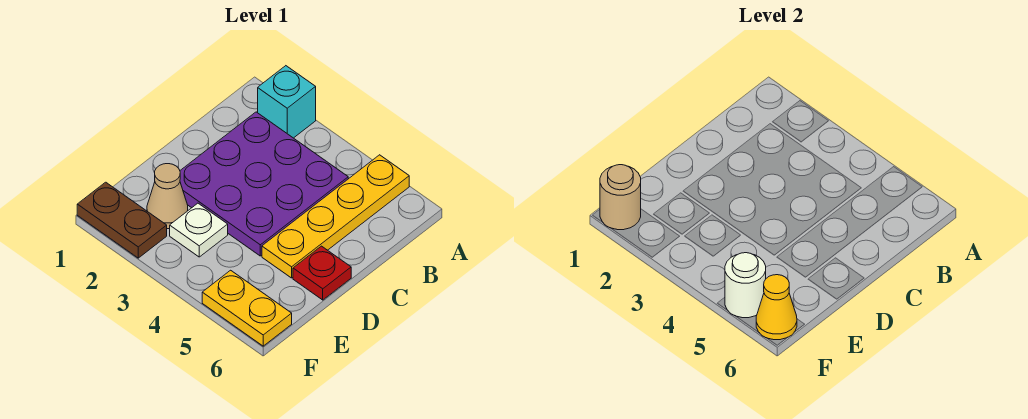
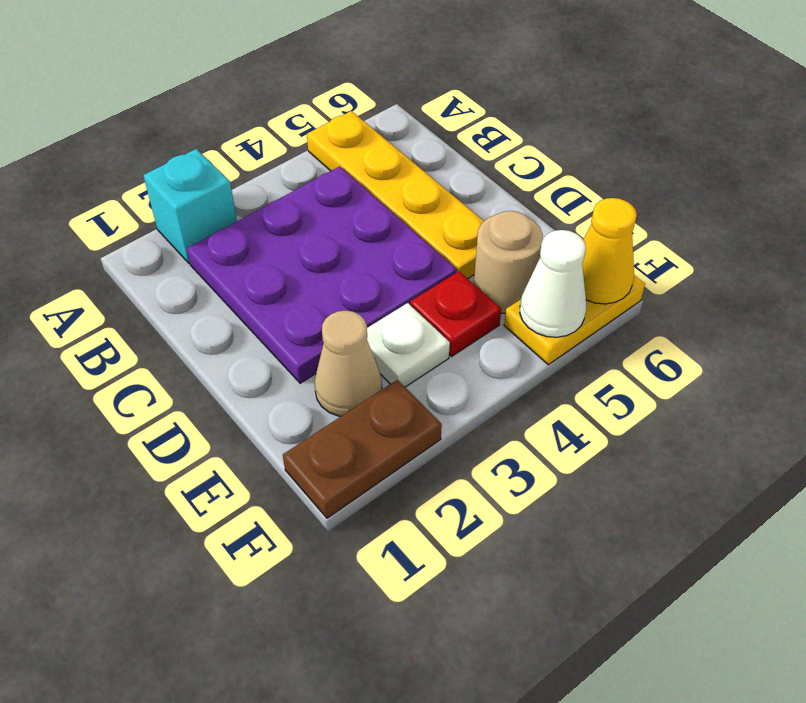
red plate D6 level 1 -> red plate E4 level 1
tan round brick F1 level 2 -> tan round brick E5 level 1
white round brick F5 level 2 -> white cone F5 level 2

